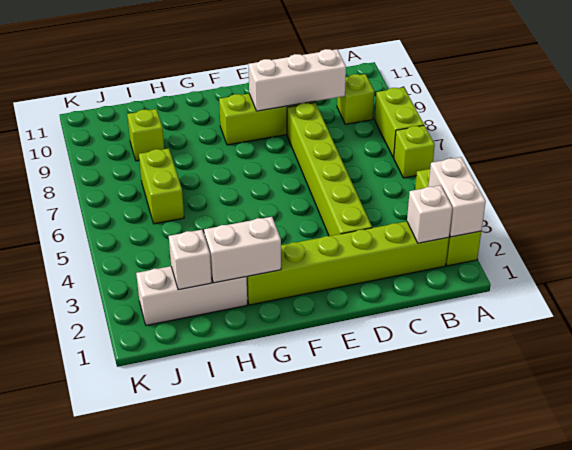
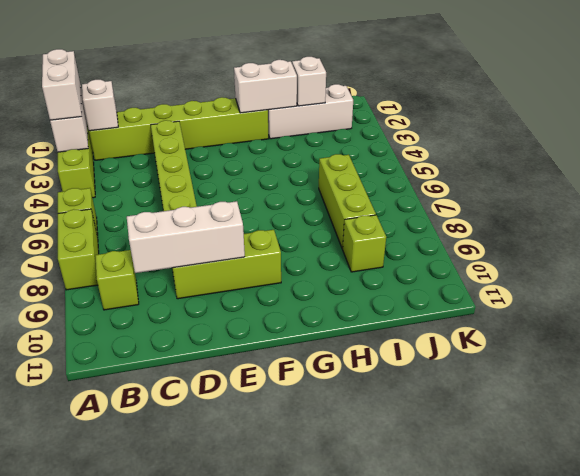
none -> white brick A2:A3 level 3
lime brick I6:I7 level 1 -> lime brick I6:I8 level 1

